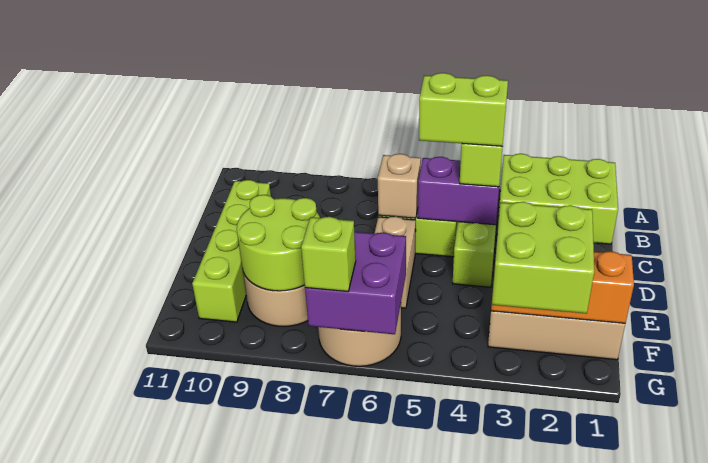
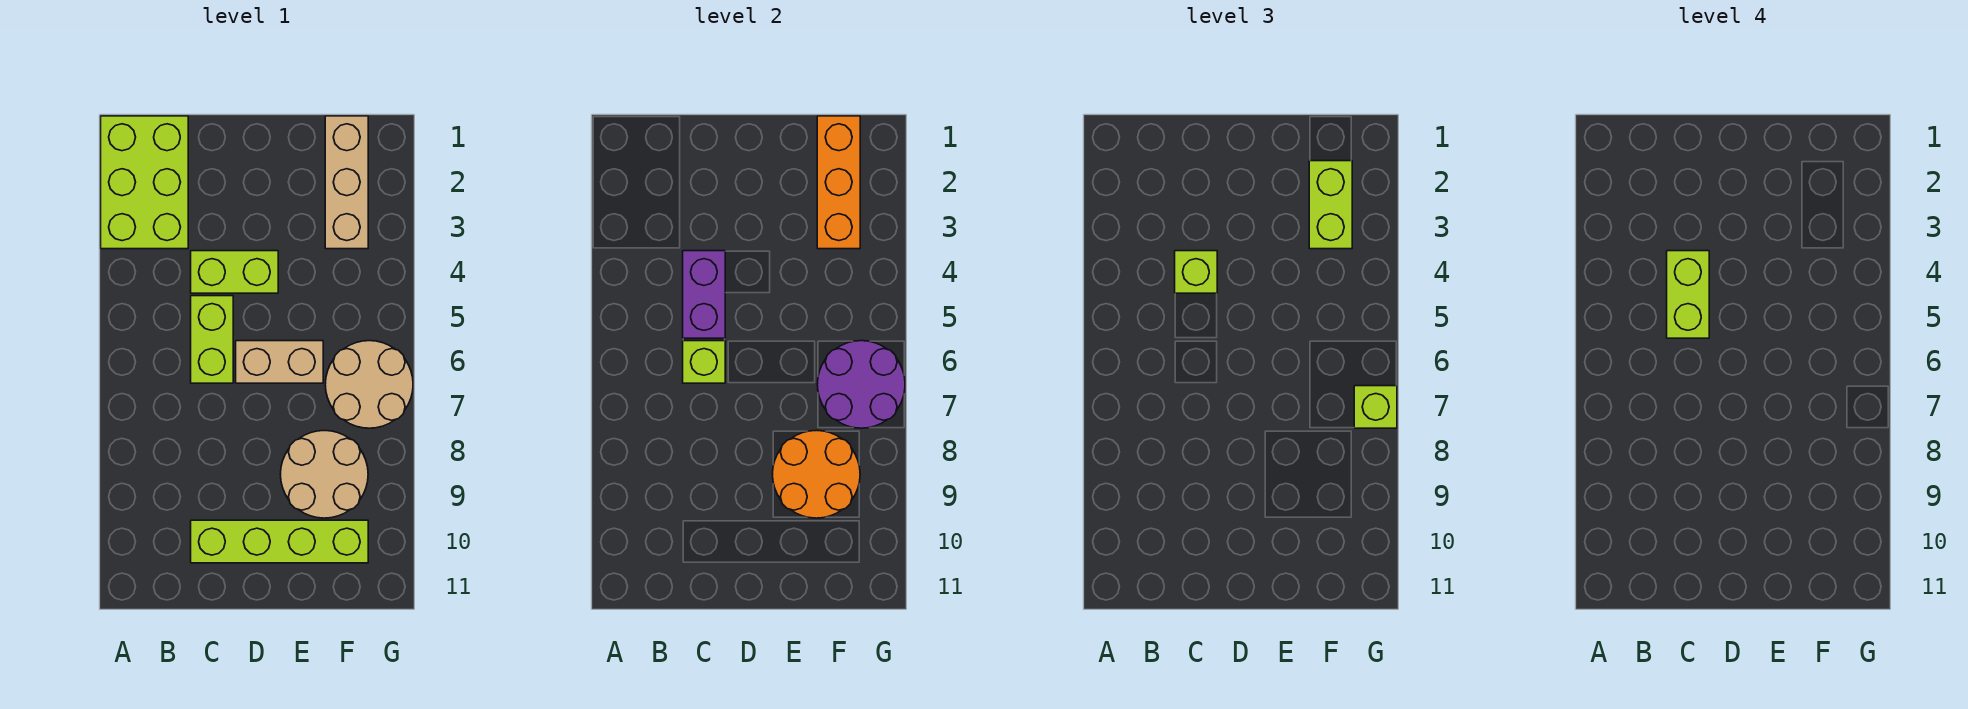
tan brick C6 level 2 -> lime brick C6 level 2
lime round brick E8:F9 level 2 -> orange round brick E8:F9 level 2
lime brick F2:G3 level 3 -> lime brick F2:F3 level 3
purple brick F6:G7 level 2 -> purple round brick F6:G7 level 2

